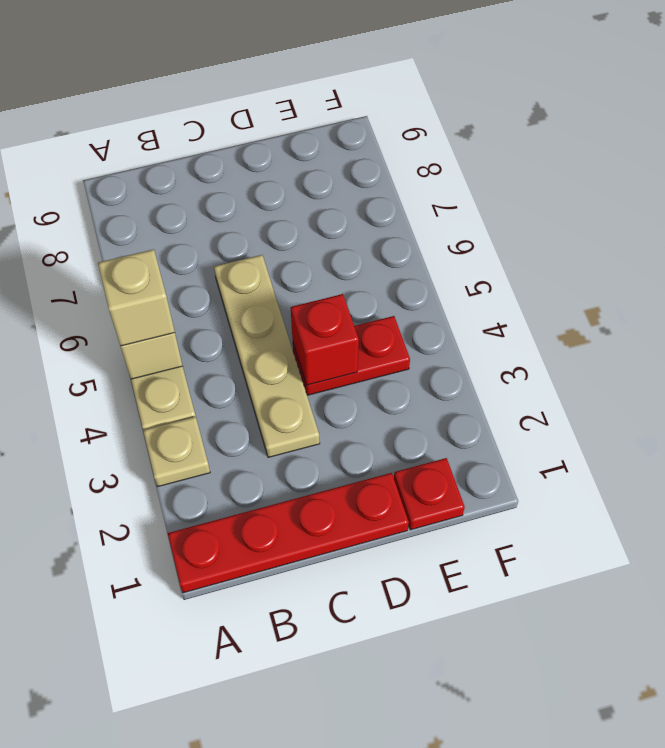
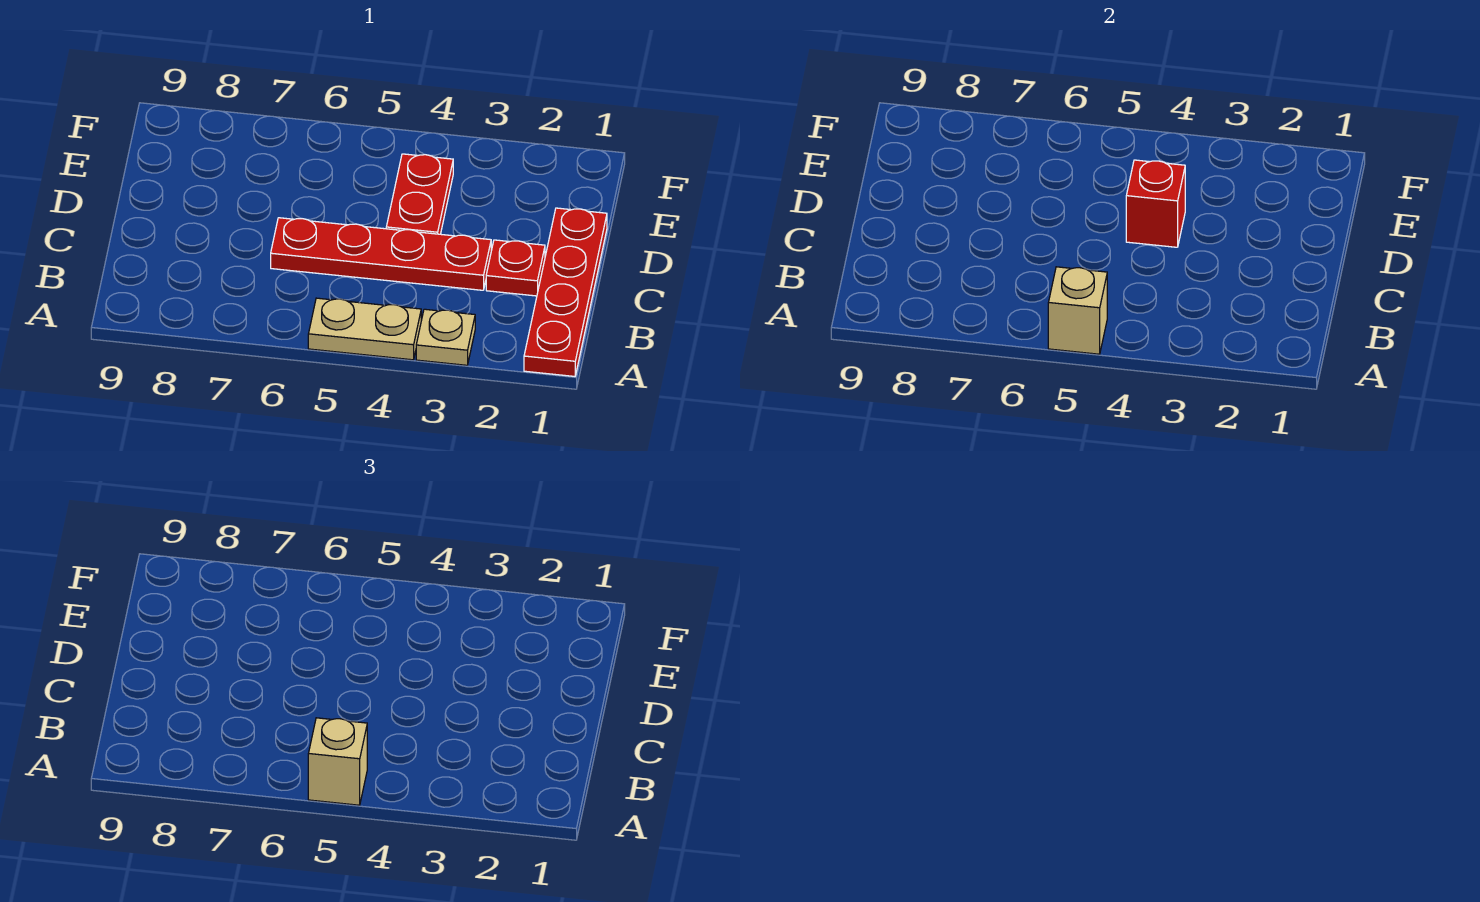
tan plate C3:C6 level 1 -> red plate C3:C6 level 1
red plate E1 level 1 -> red plate C2 level 1

